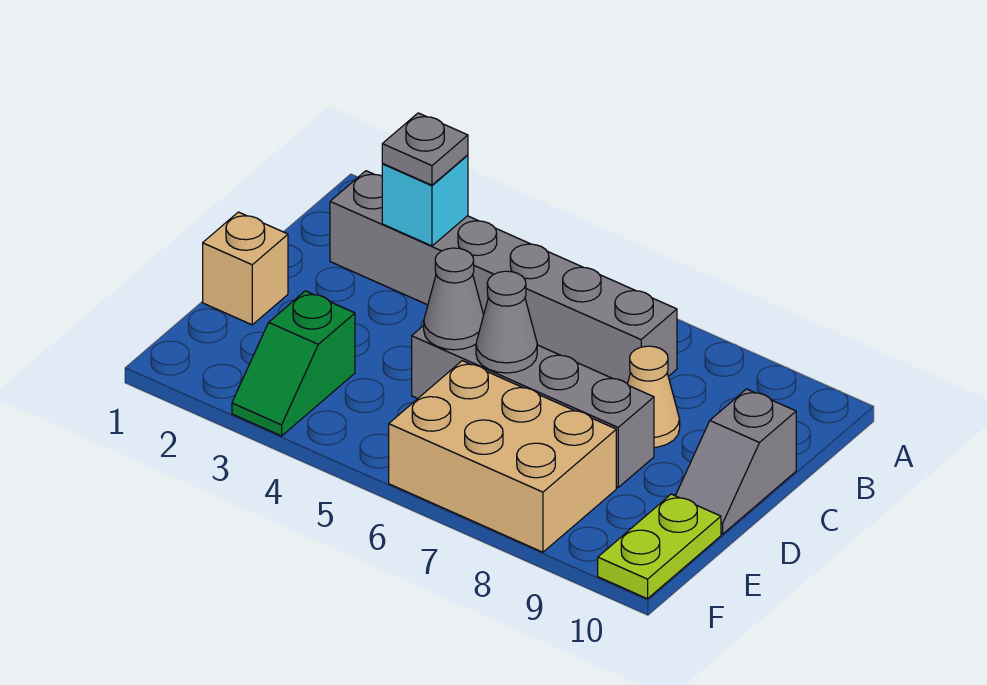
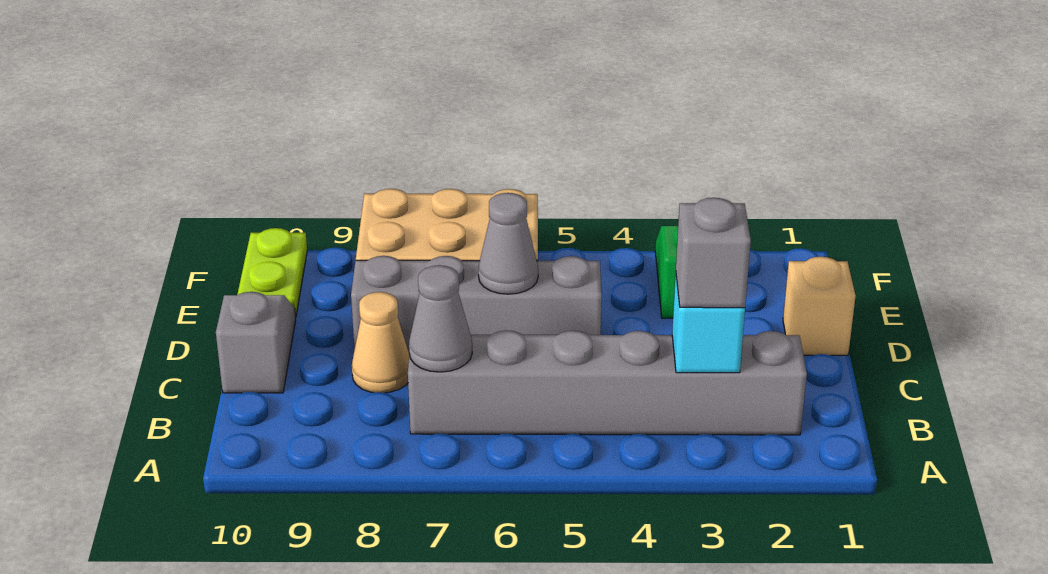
grey plate B3 level 3 -> grey brick B3 level 3
grey cone D5 level 2 -> grey cone B7 level 2

